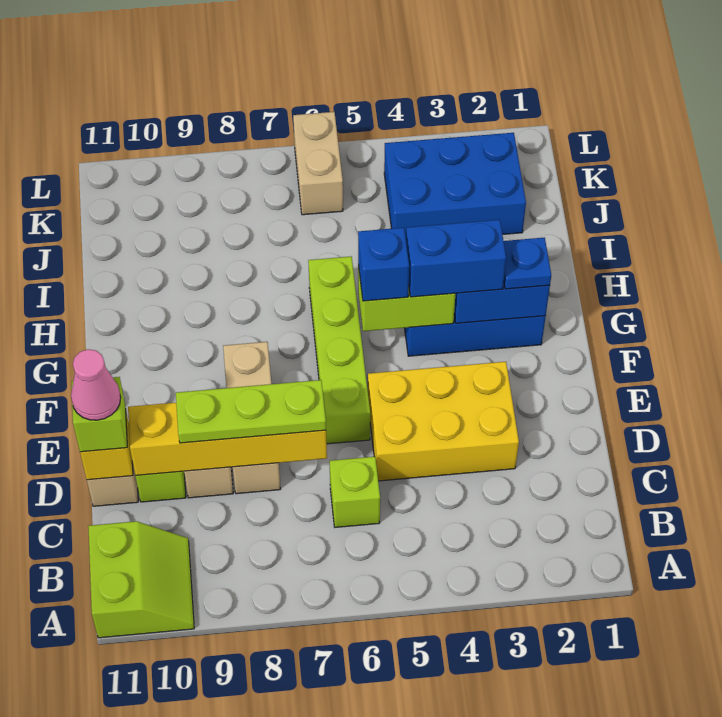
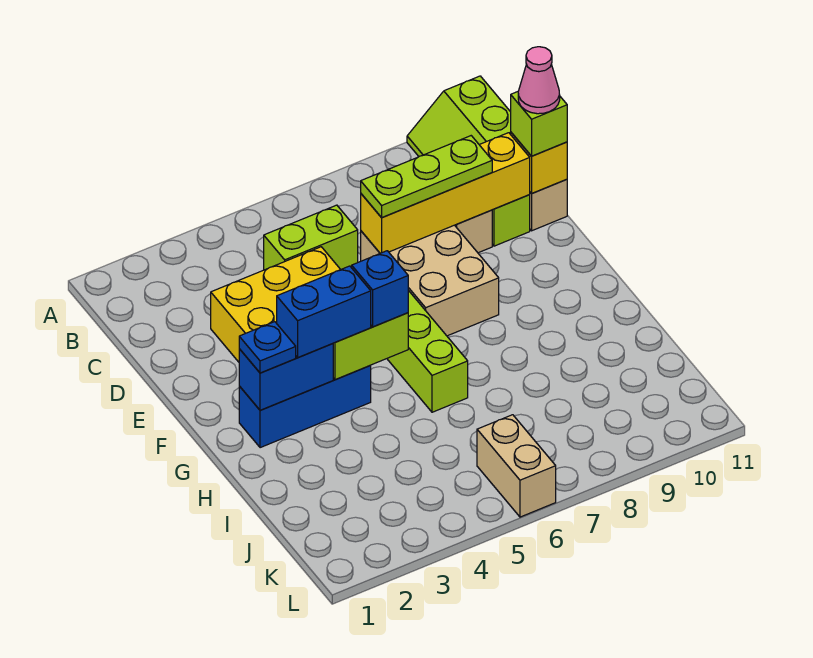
lime brick C6 level 1 -> lime brick C5:C6 level 1
tan brick D8:F8 level 1 -> tan brick D7:F8 level 1
blue brick J2:K4 level 1 -> none

